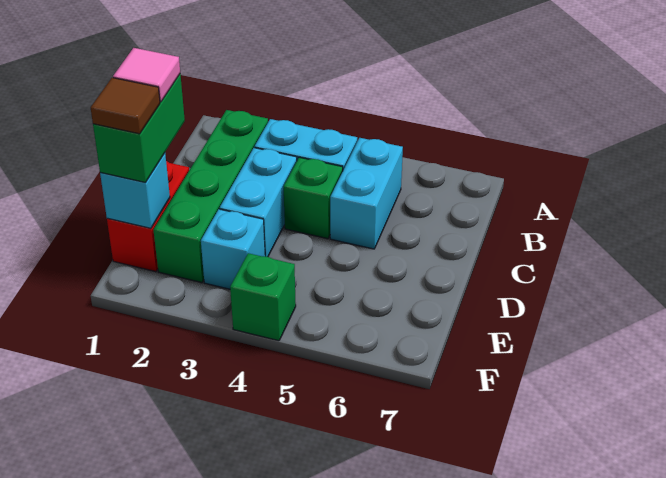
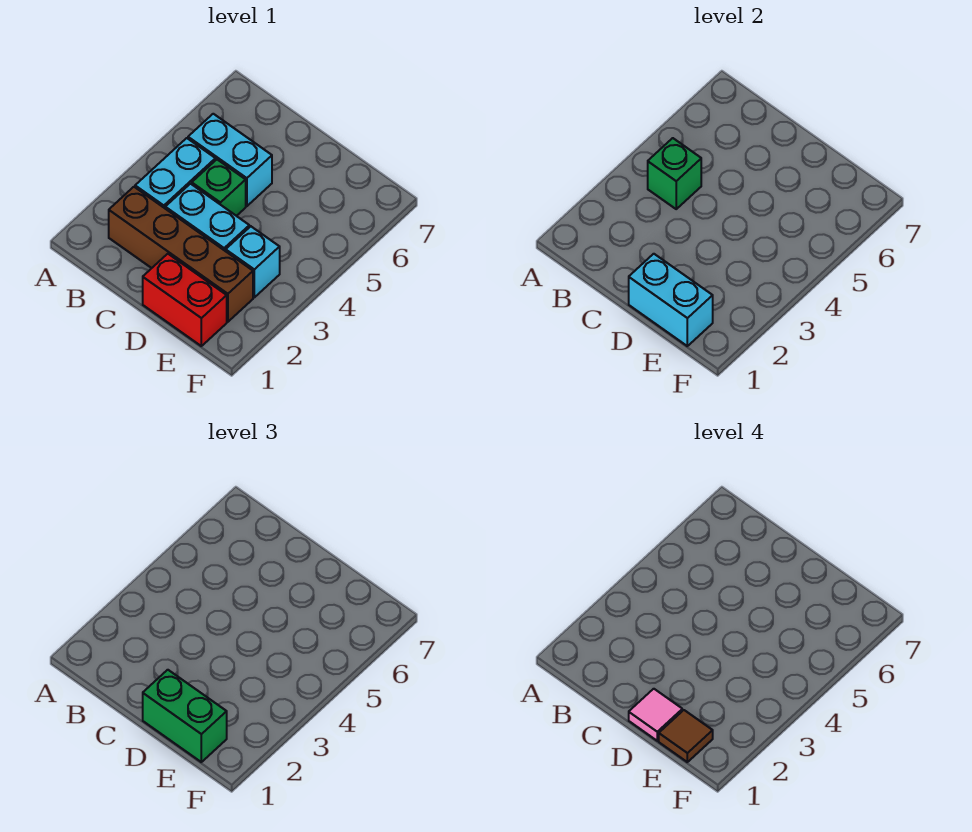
green brick B2:E2 level 1 -> brown brick B2:E2 level 1
cyan brick E1 level 2 -> cyan brick D1:E1 level 2
green brick F4 level 1 -> green brick B4 level 2

